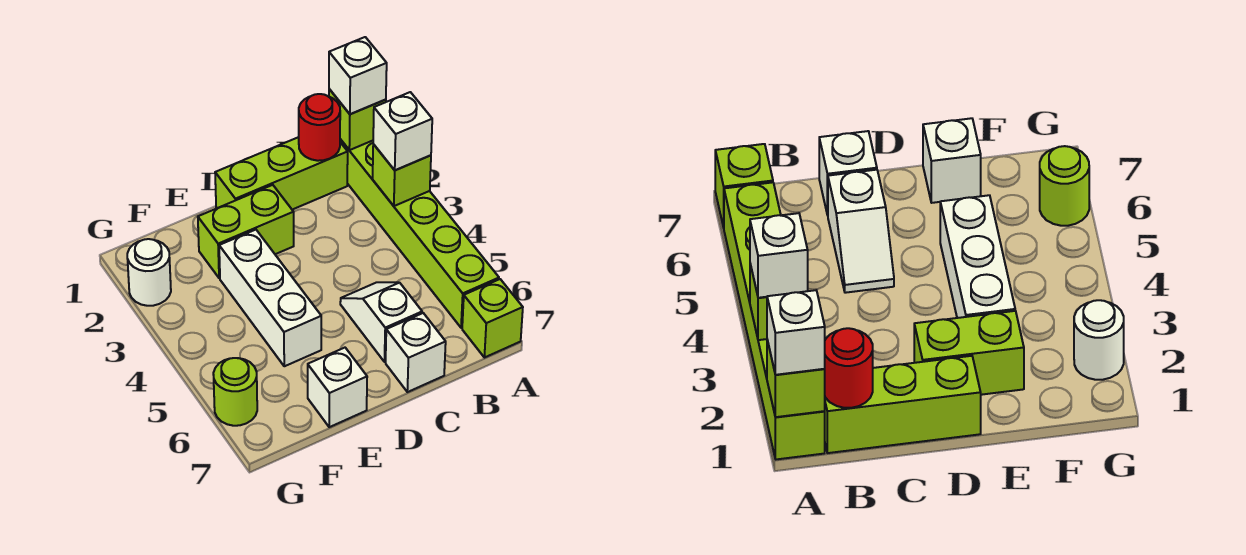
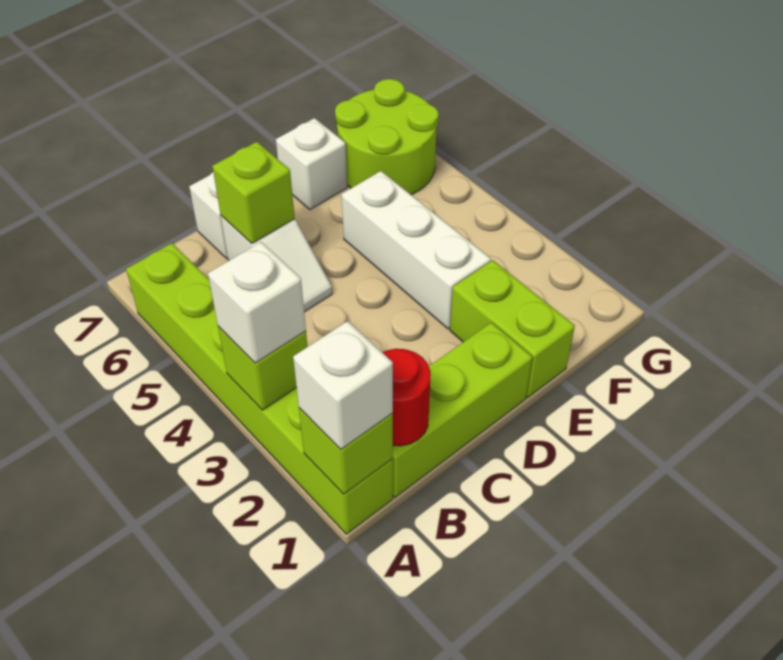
lime brick A7 level 1 -> lime brick C6 level 2
lime brick D2:E2 level 1 -> lime brick E1:E2 level 1
white round brick G2 level 1 -> none
lime round brick G6 level 1 -> lime round brick F6:G7 level 1

